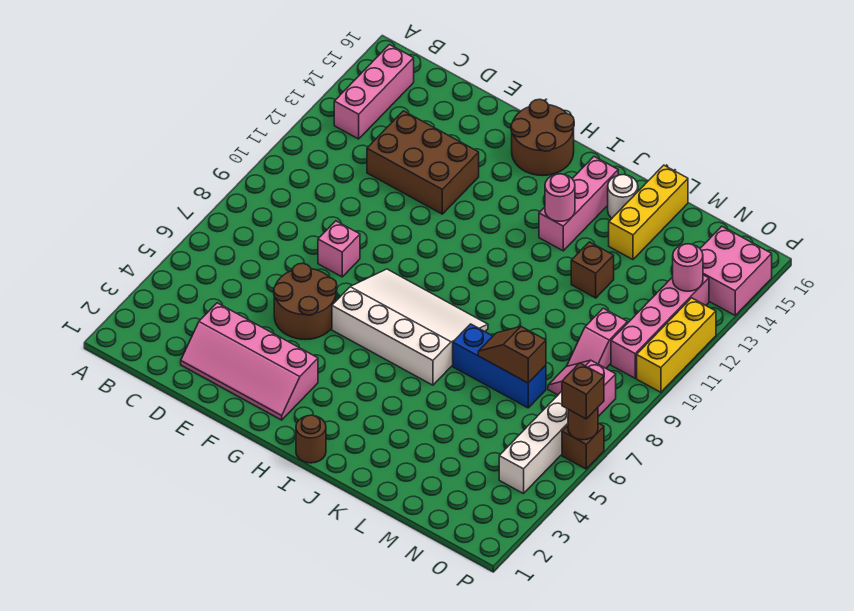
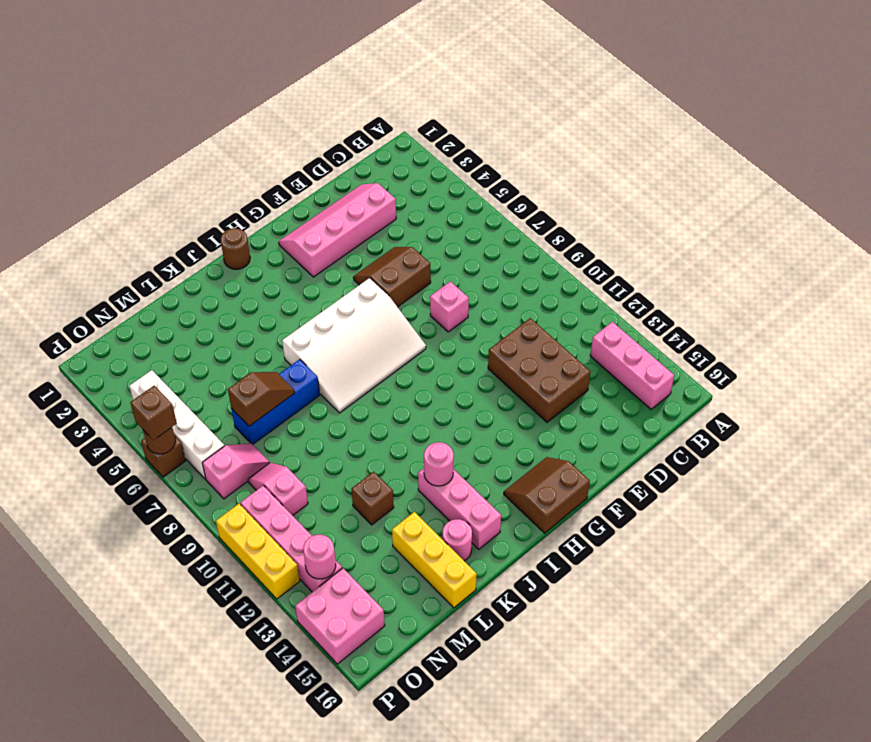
brown brick D12:F13 level 1 -> brown brick D11:E13 level 1
brown round brick E5:F6 level 1 -> brown slope E5:F6 level 1 top 6
brown round brick G15:H16 level 1 -> brown slope G15:H16 level 1 top 16
white round brick K15 level 1 -> pink round brick K15 level 1

